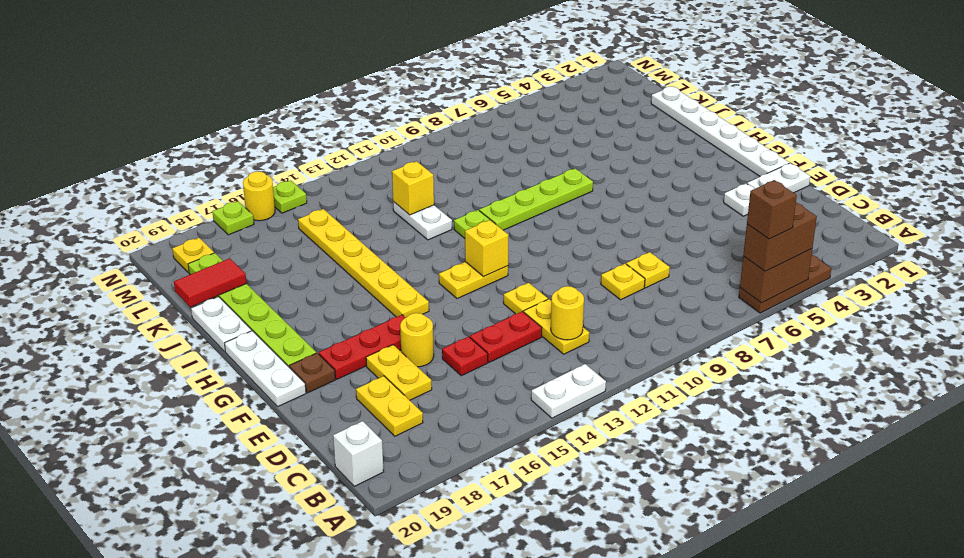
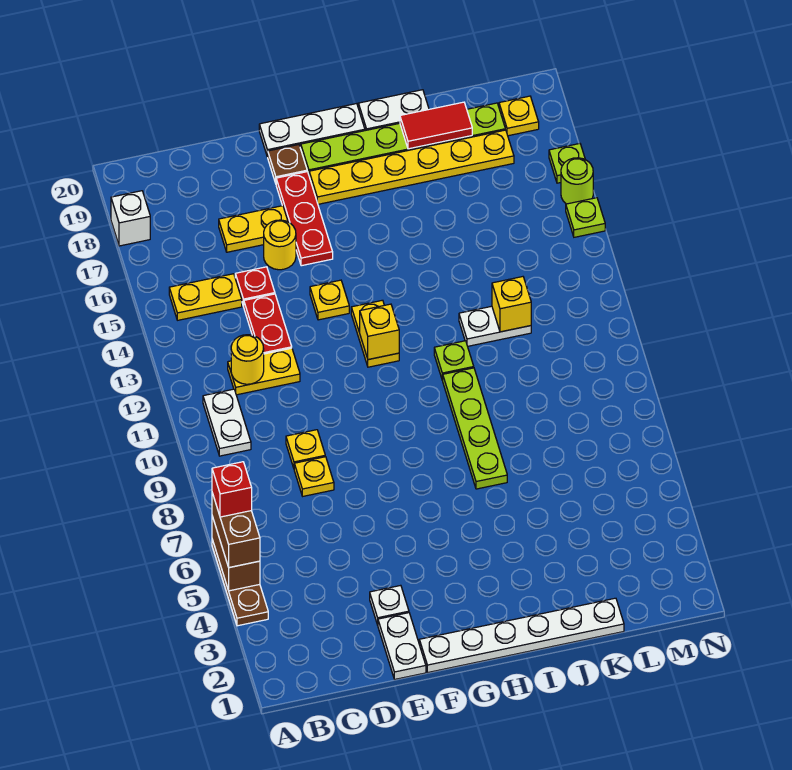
brown brick A6 level 4 -> red brick A6 level 4
white plate A13:A14 level 1 -> white plate B10:B11 level 1
white brick B20 level 1 -> white brick A18 level 1
yellow plate C18:D18 level 1 -> yellow plate B15:C15 level 1
yellow plate E12 level 1 -> yellow plate F14 level 1
yellow plate G15:L15 level 1 -> yellow plate G18:L18 level 1
red tile K19:K20 level 2 -> red tile J19:K19 level 2
yellow round brick N16 level 1 -> lime round brick N16 level 1

